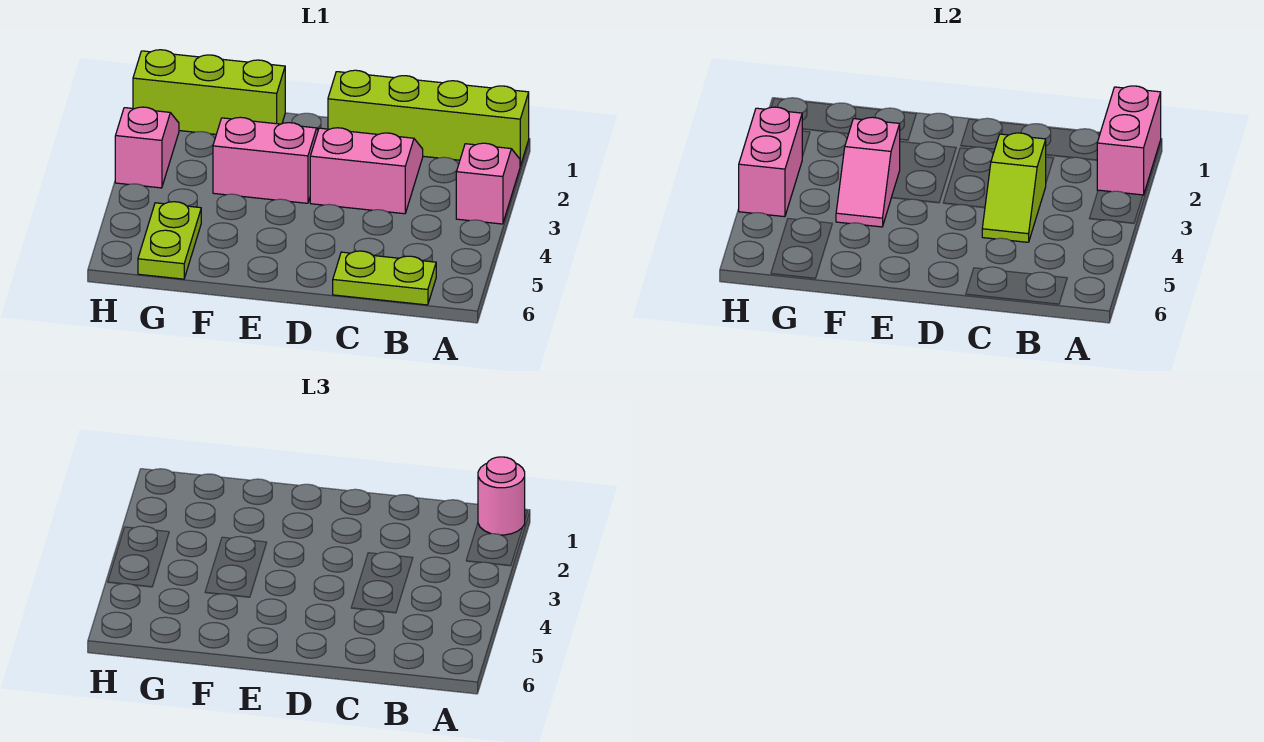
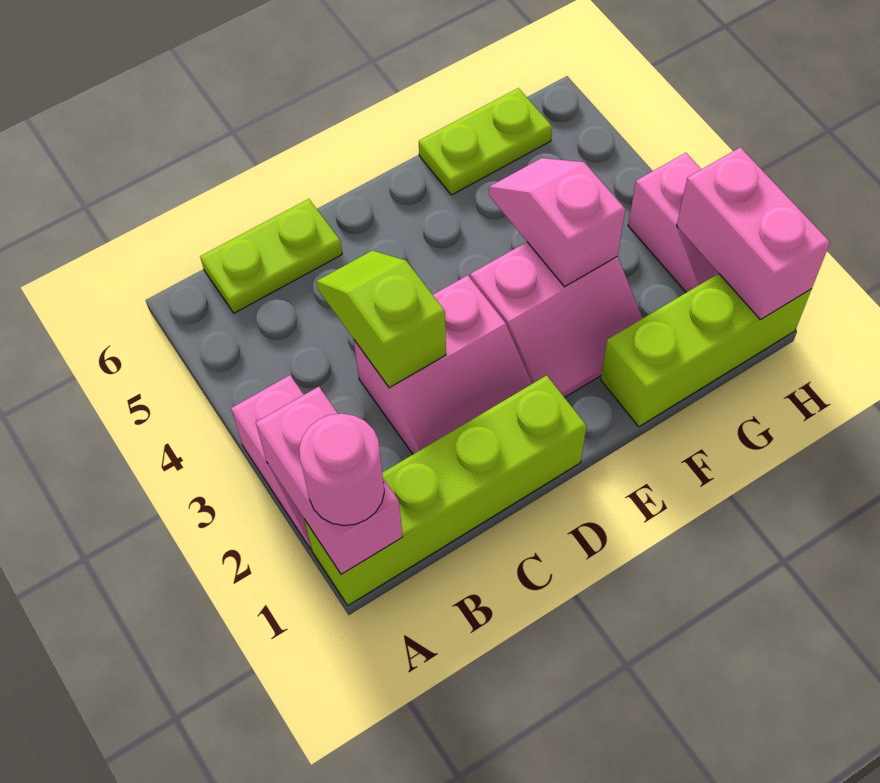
lime plate G5:G6 level 1 -> lime plate F6:G6 level 1
pink brick H3:H4 level 2 -> pink brick H1:H2 level 2

